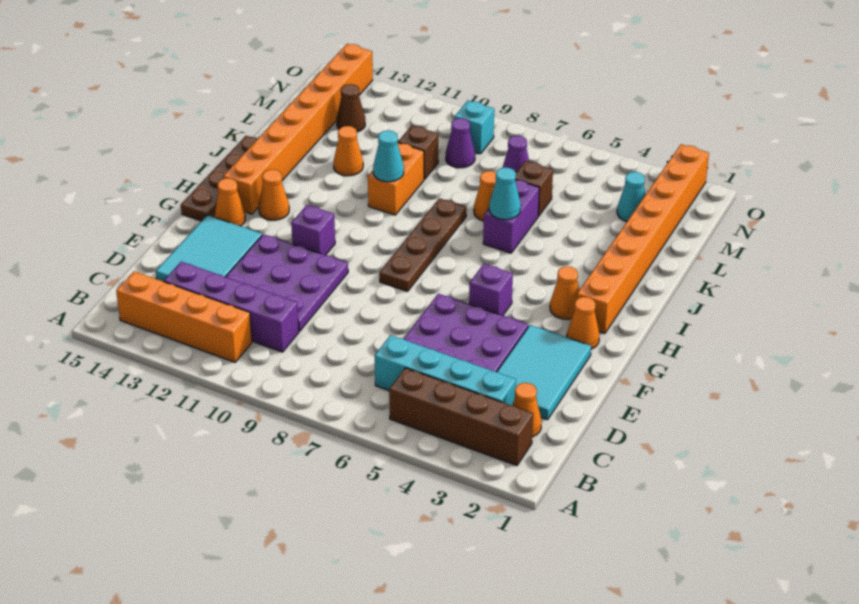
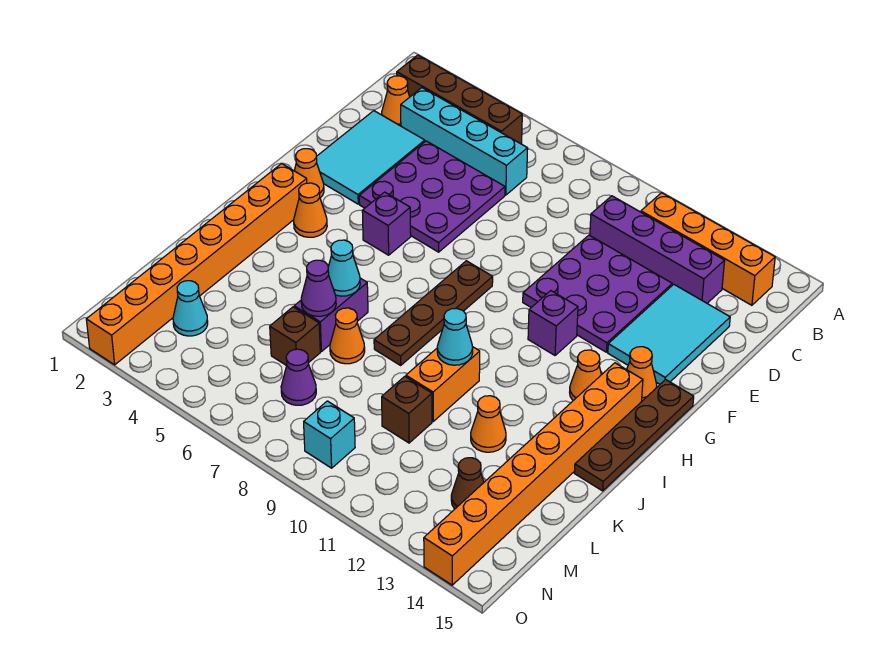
purple cone M9 level 1 -> purple cone K6 level 2

